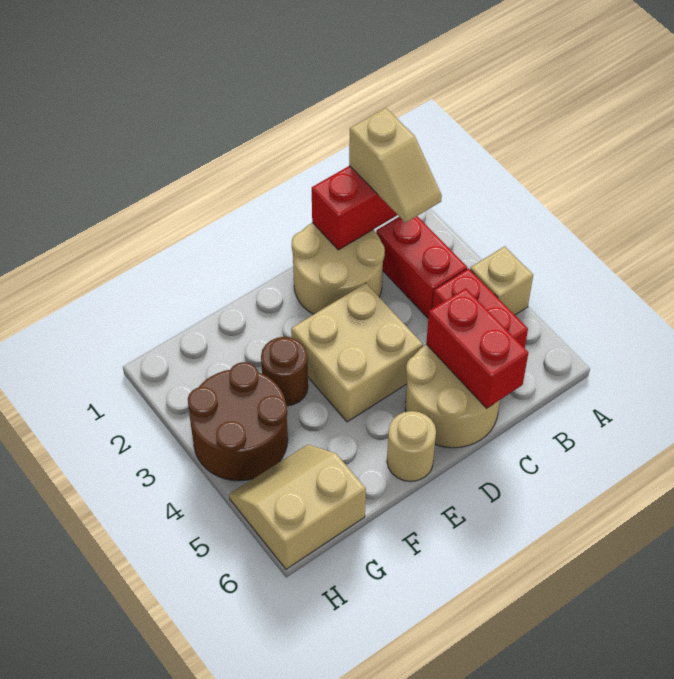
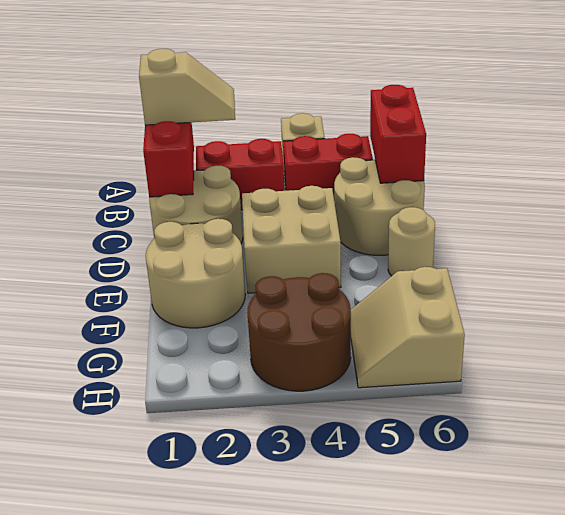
red brick C5:C6 level 2 -> red brick B6:C6 level 2
none -> tan round brick E1:F2 level 1
brown round brick F3 level 1 -> none

